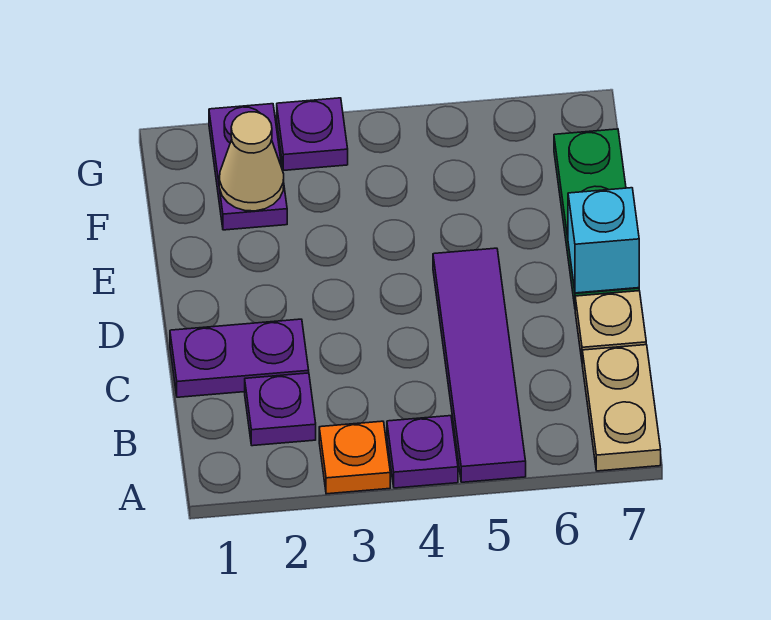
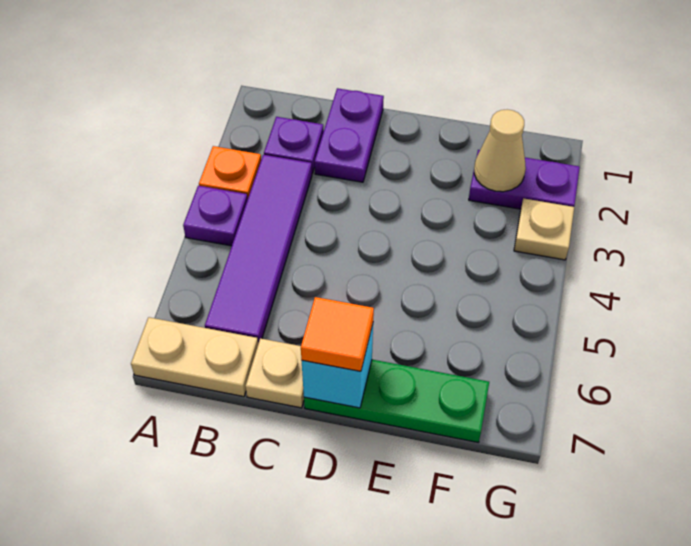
purple tile A5:D5 level 1 -> purple tile B3:B6 level 1
none -> orange tile D7 level 3
purple plate G3 level 1 -> tan plate G3 level 1

